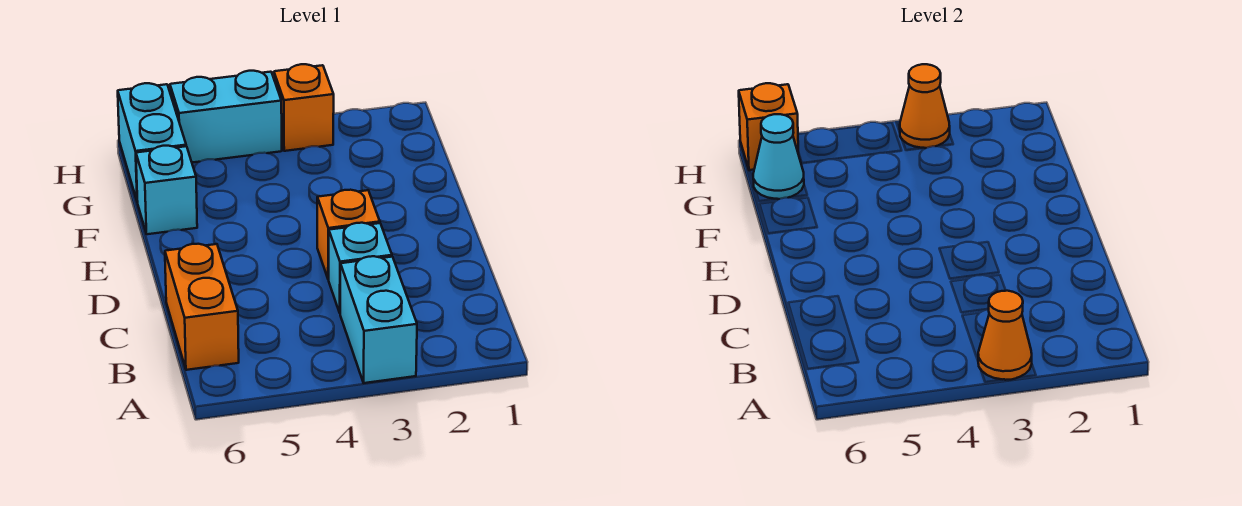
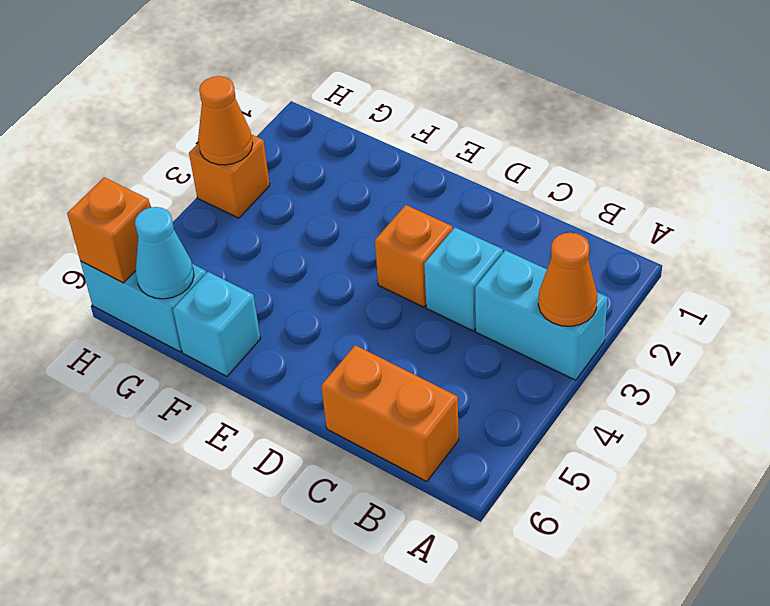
cyan brick H4:H5 level 1 -> none

